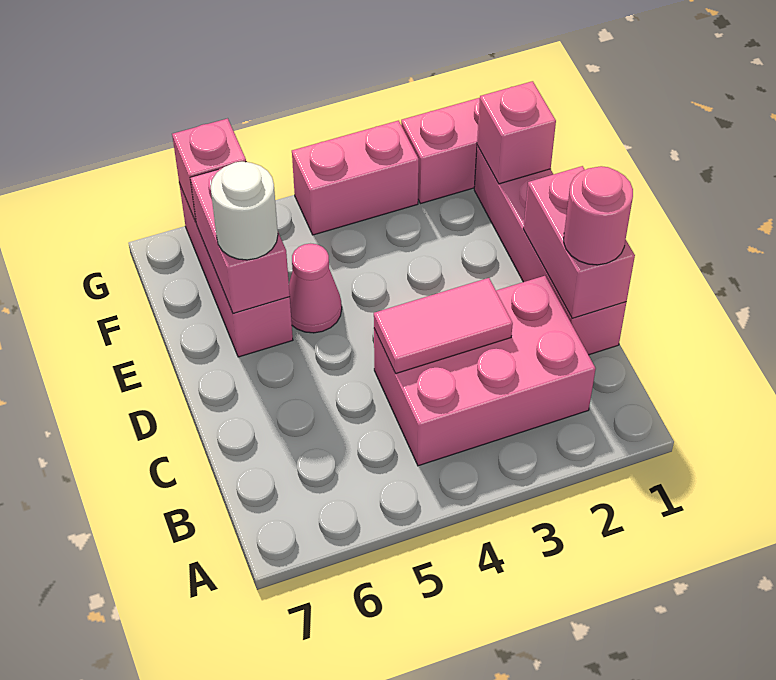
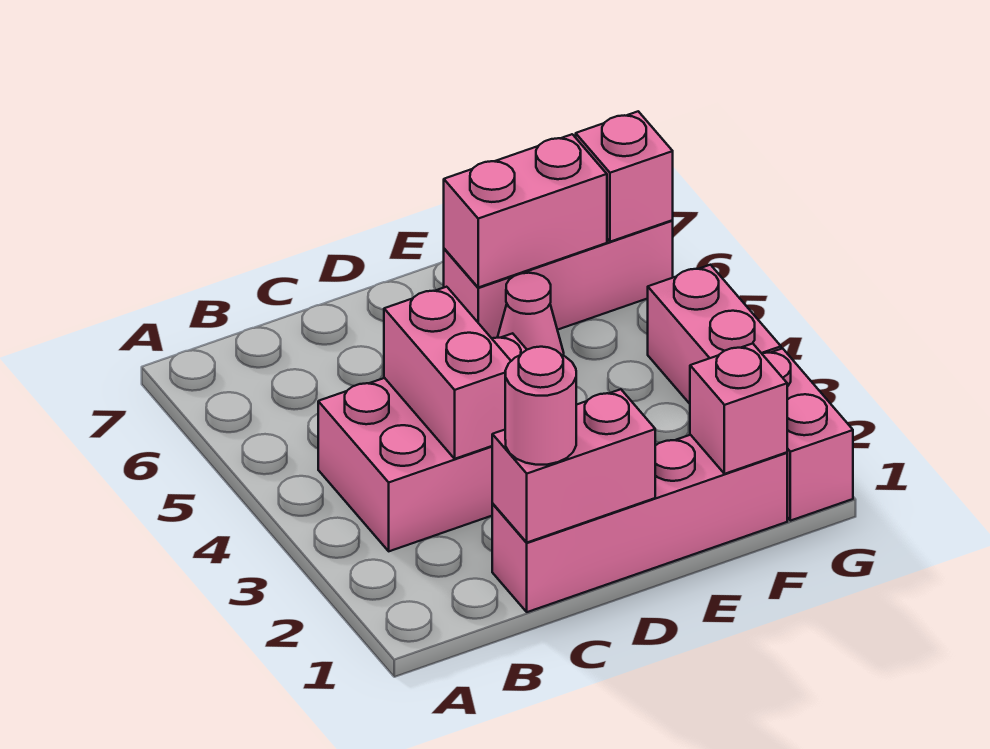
pink brick B2:C4 level 1 -> pink brick B3:D4 level 1
pink tile C3:C4 level 2 -> pink brick C3:C4 level 2
white round brick E6 level 3 -> none

